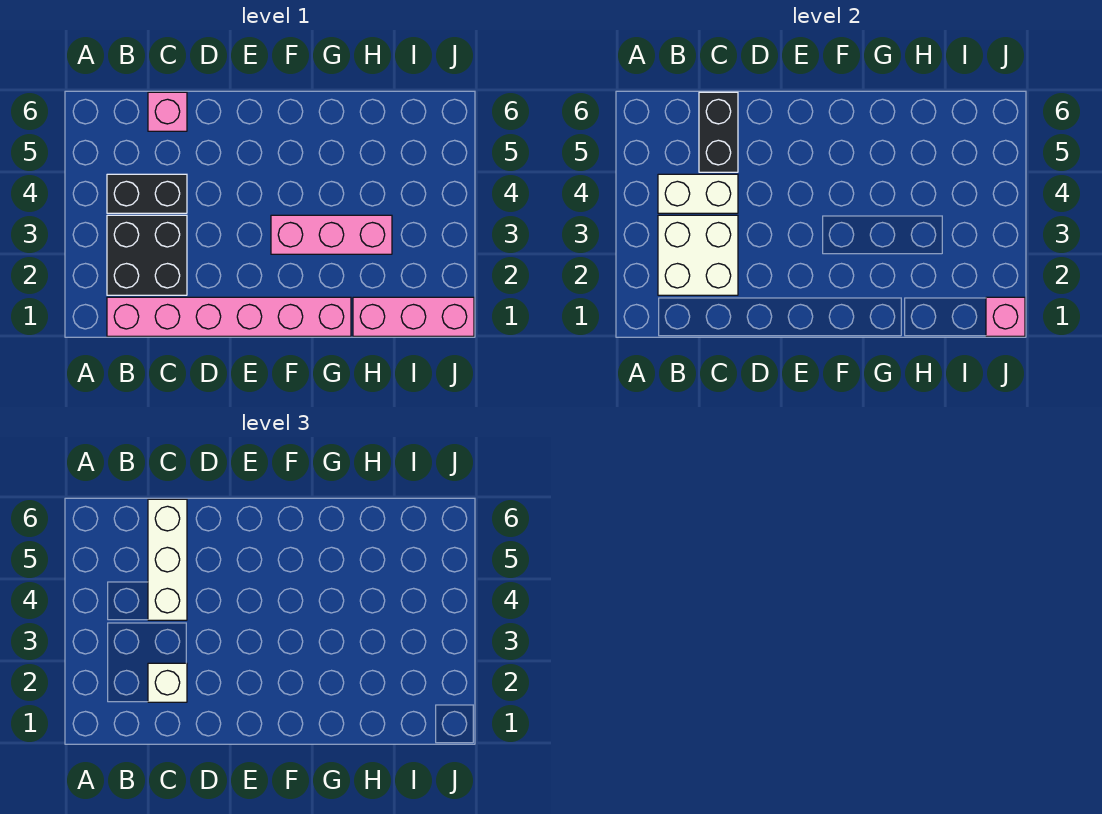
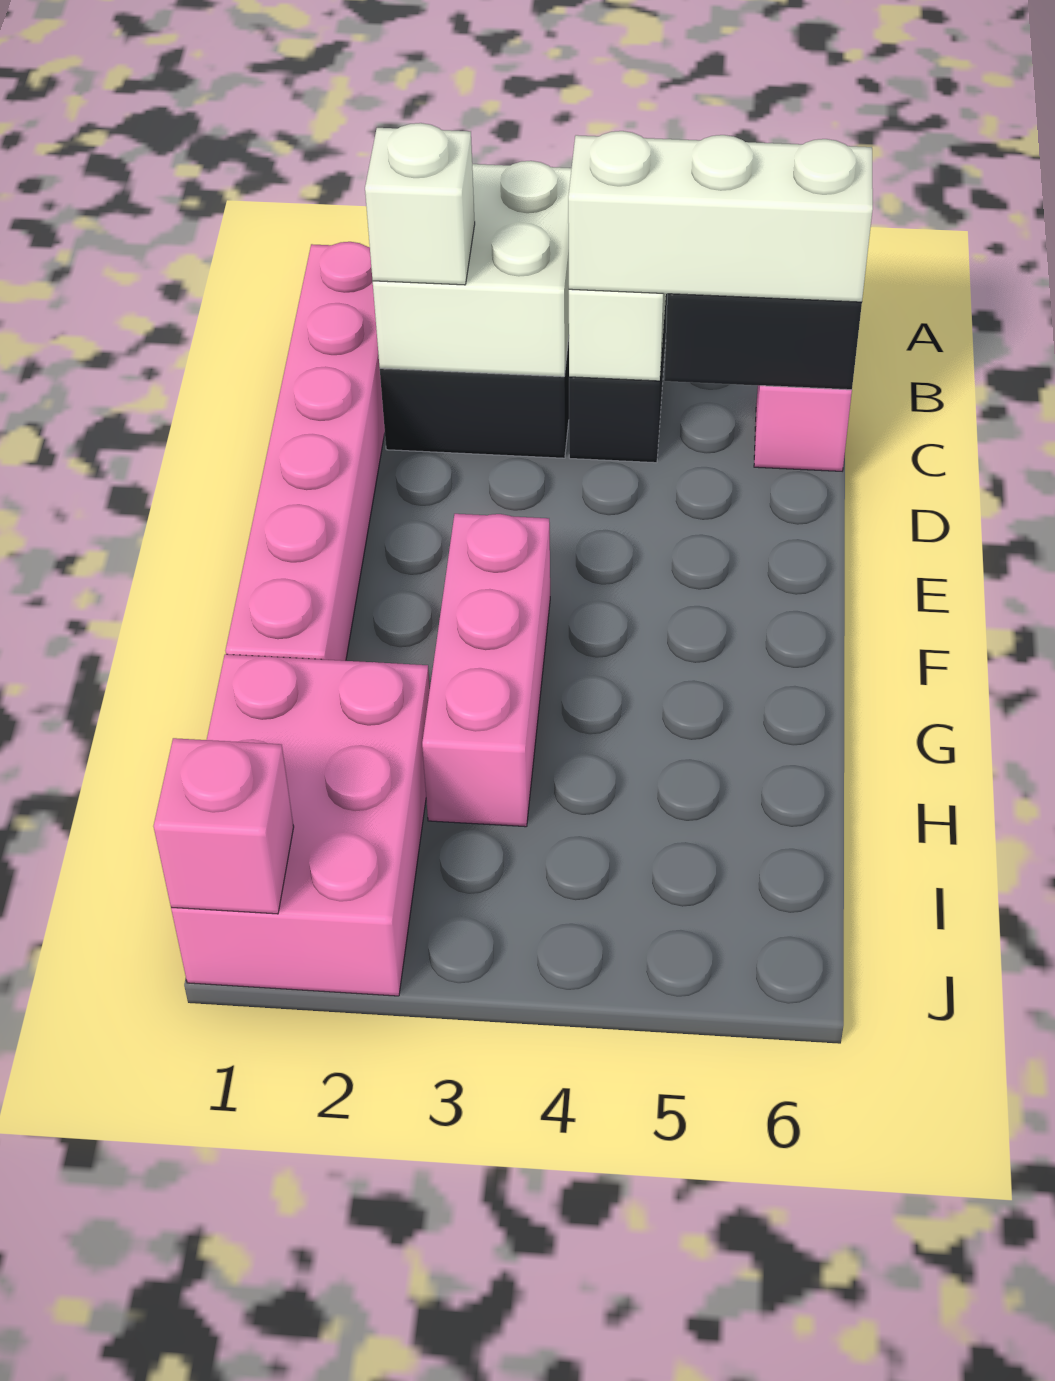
pink brick H1:J1 level 1 -> pink brick H1:J2 level 1

